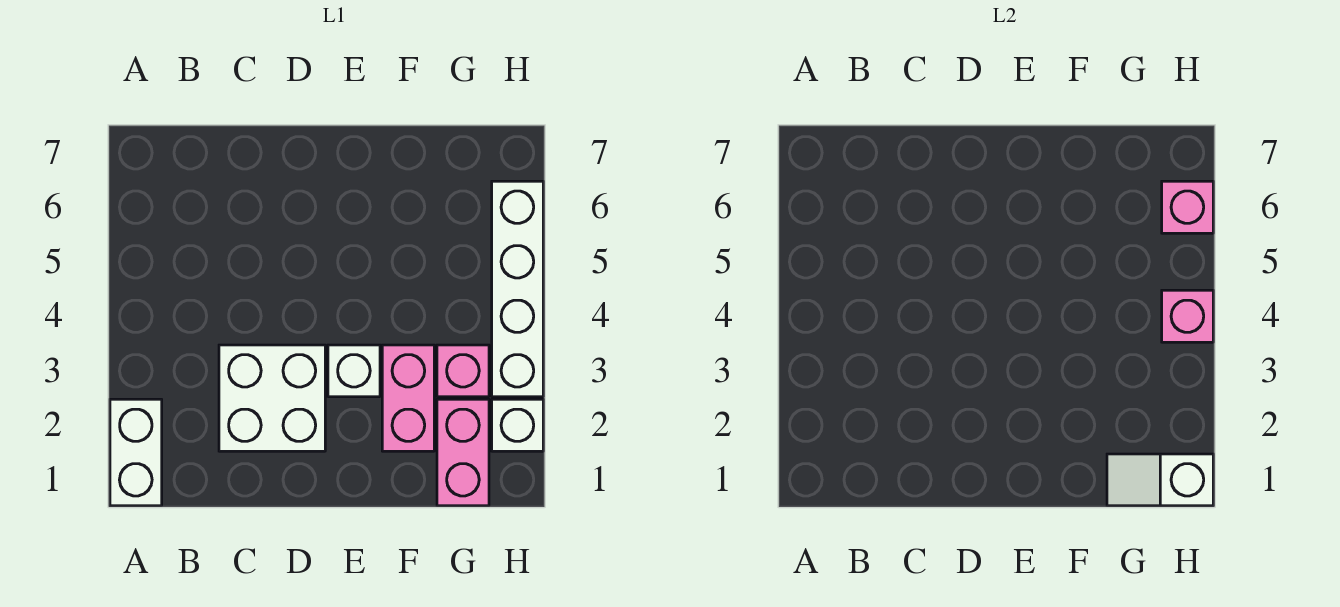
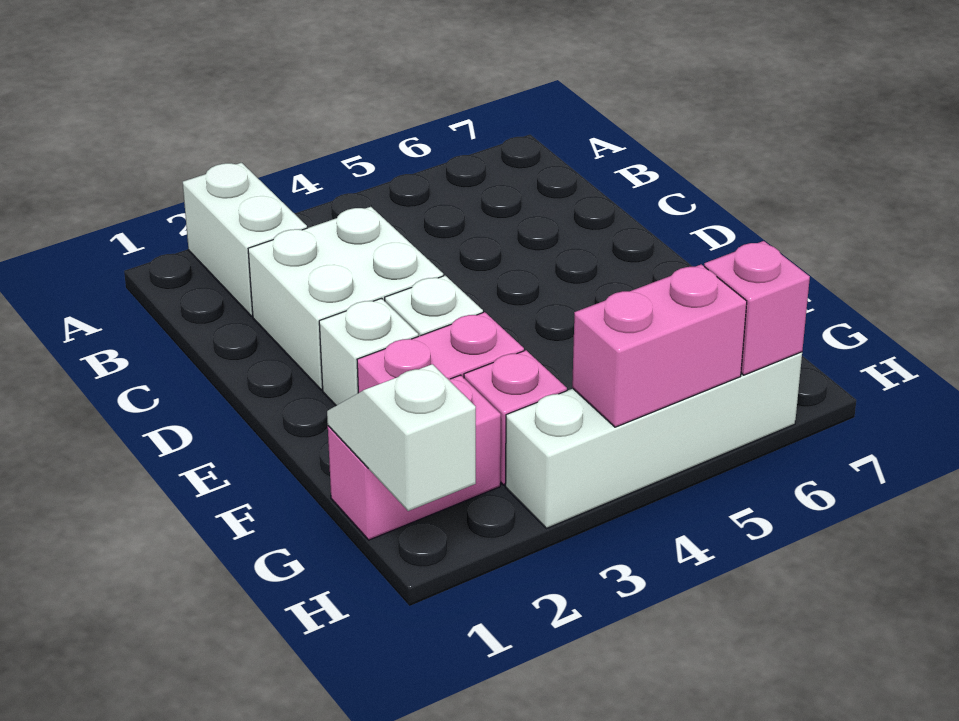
white brick A1:A2 level 1 -> white brick A2:B2 level 1
white brick H2 level 1 -> white brick E2 level 1
pink brick H4 level 2 -> pink brick H4:H5 level 2

